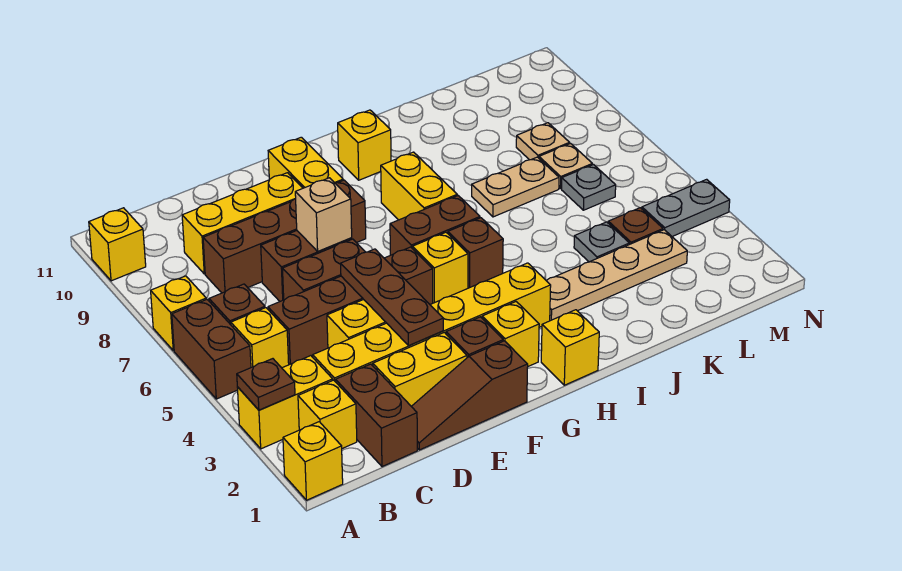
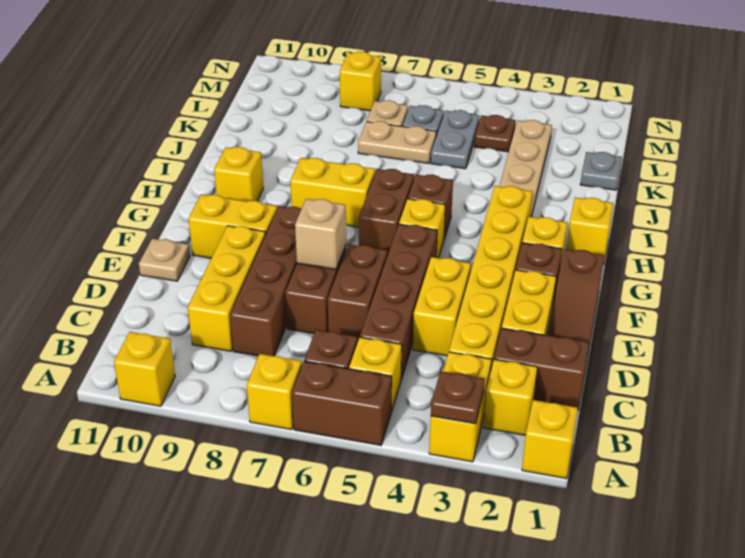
brown plate E3:E5 level 2 -> none
tan plate J7:K7 level 1 -> tan plate K6:K7 level 1
grey plate K4 level 1 -> grey plate K1 level 1
tan plate L8 level 1 -> tan plate E11 level 1
grey plate M4:N4 level 1 -> grey plate K5:L5 level 1
none -> yellow brick M8 level 1

